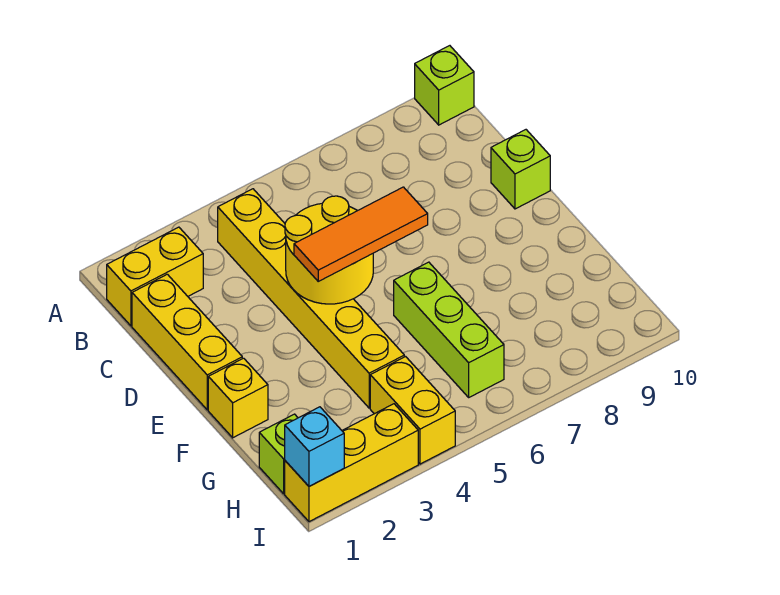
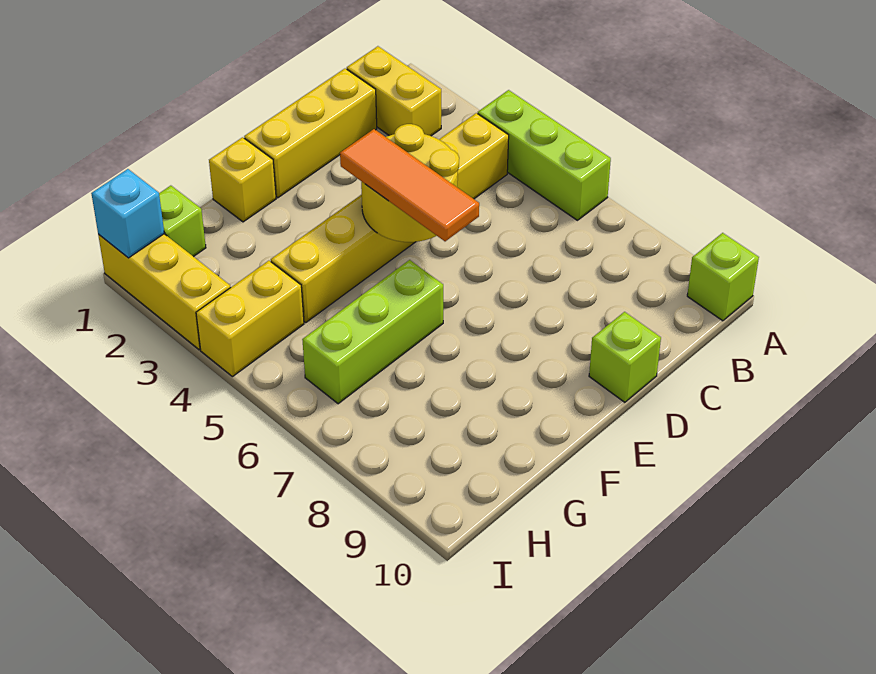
none -> lime brick A4:A6 level 1

